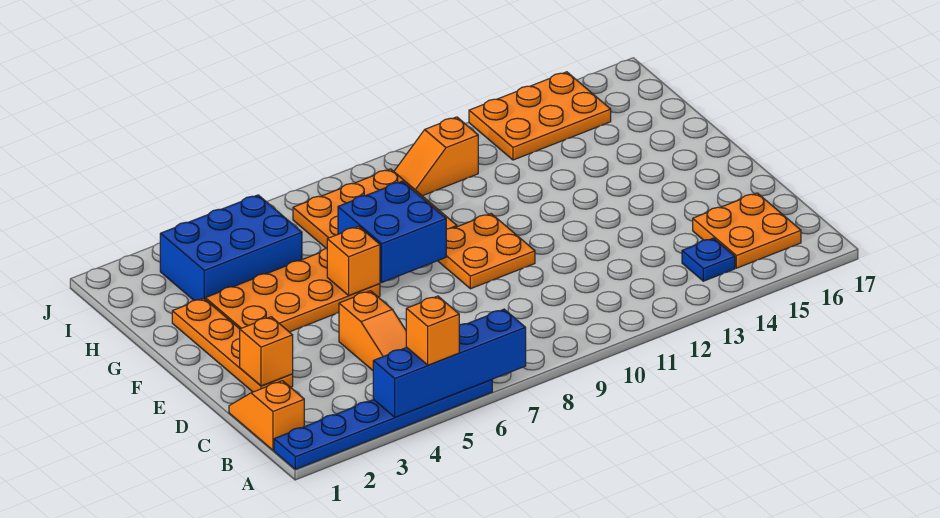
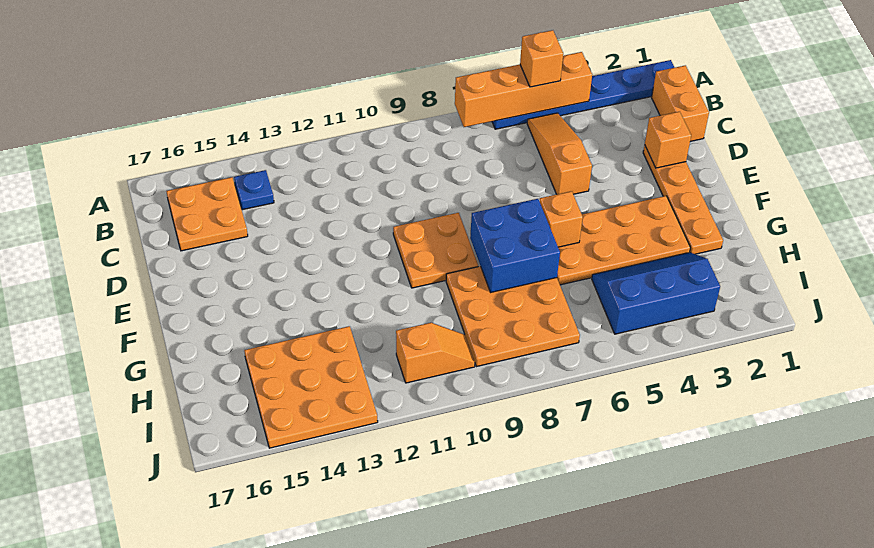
blue brick A4:A7 level 2 -> orange brick A4:A7 level 2
orange slope B1:C1 level 1 top B -> orange brick B1:C1 level 1
blue brick H3:I5 level 1 -> blue slope H3:I5 level 1 top I
orange plate I13:J15 level 1 -> orange plate H13:J15 level 1

